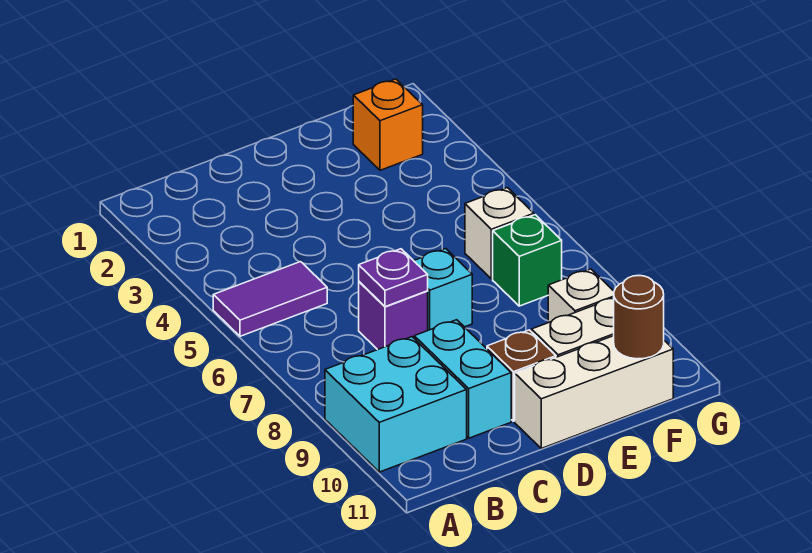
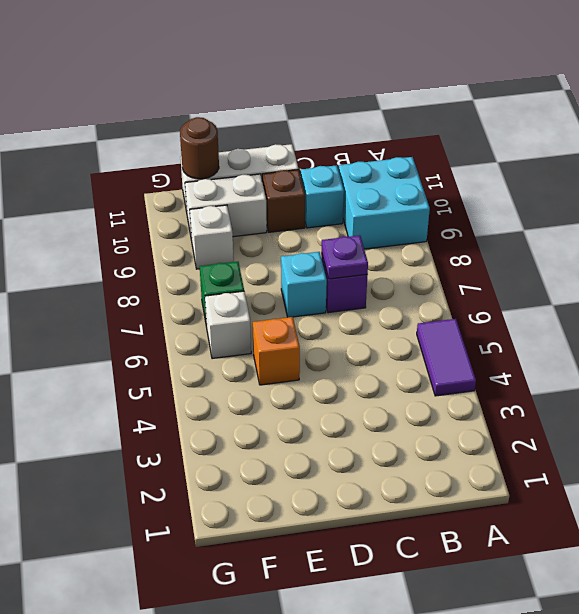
purple tile A5:B5 level 1 -> purple tile A4:A5 level 1
cyan brick C9:C10 level 1 -> cyan brick C10 level 1
orange brick F2 level 1 -> orange brick E5 level 1

